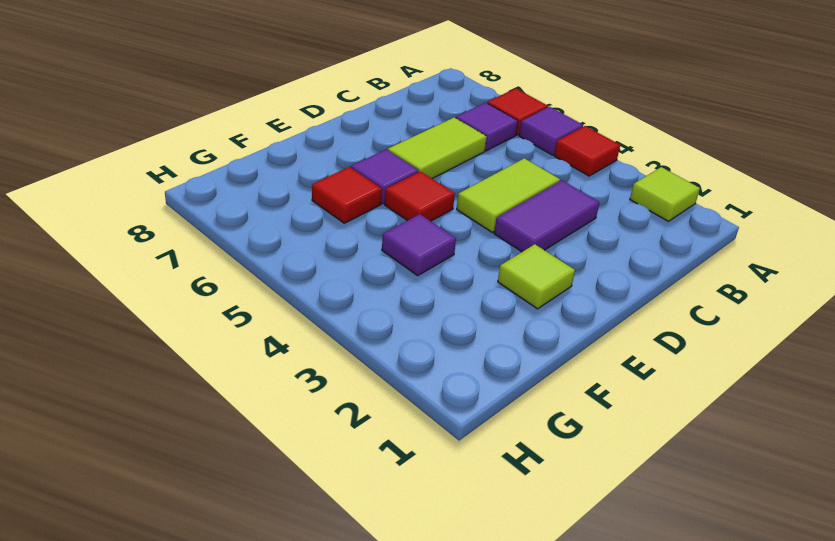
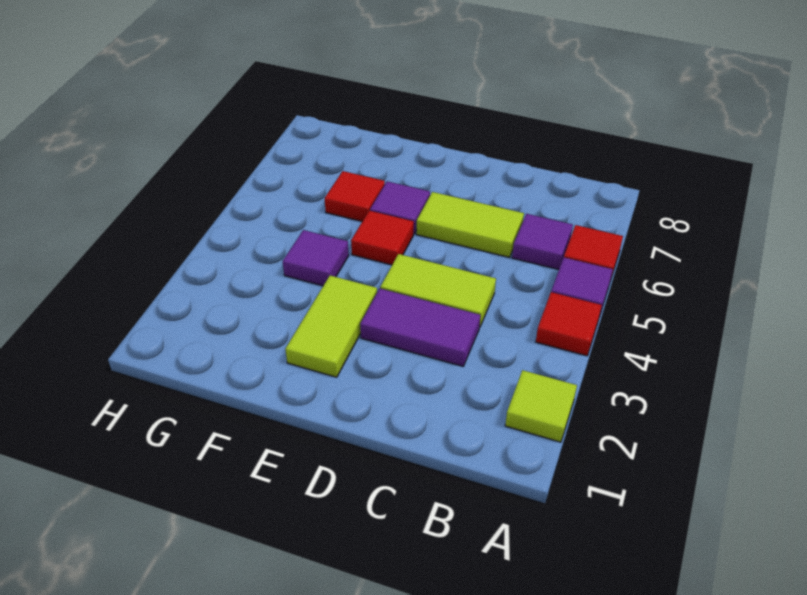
lime tile E2 level 1 -> lime tile E2:E3 level 1

